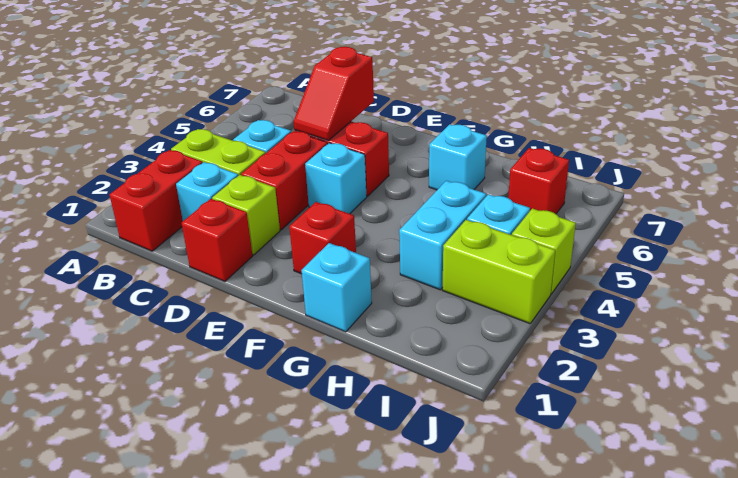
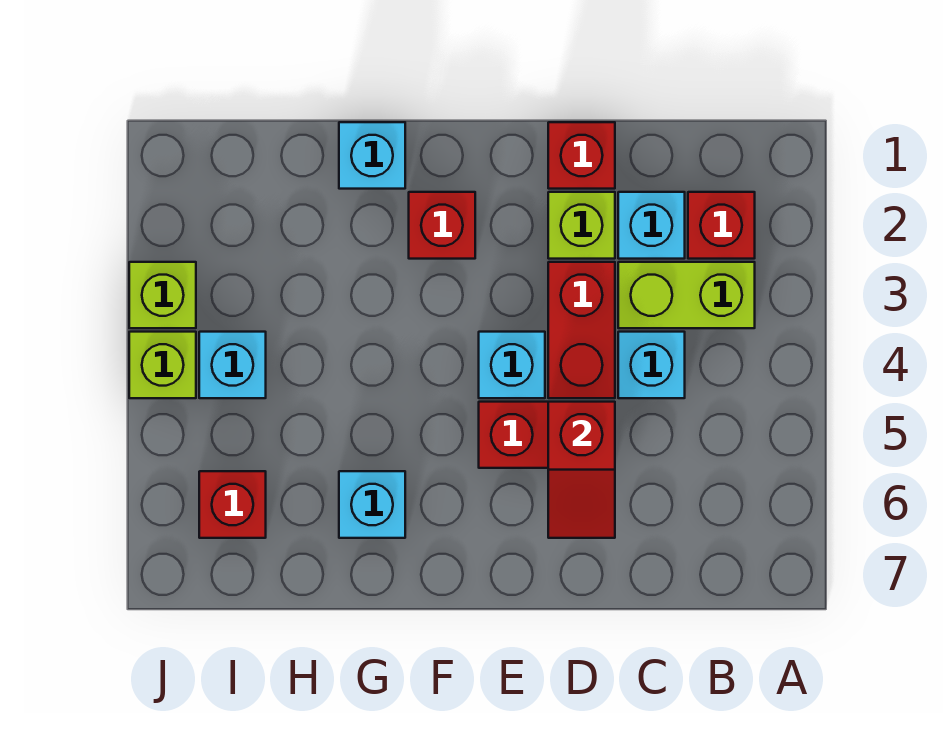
red brick B1:B2 level 1 -> red brick B2 level 1
red slope D5:D6 level 2 top 6 -> red slope D5:D6 level 2 top 5
cyan brick H3:H4 level 1 -> none
lime brick I3:J3 level 1 -> lime brick J3 level 1

